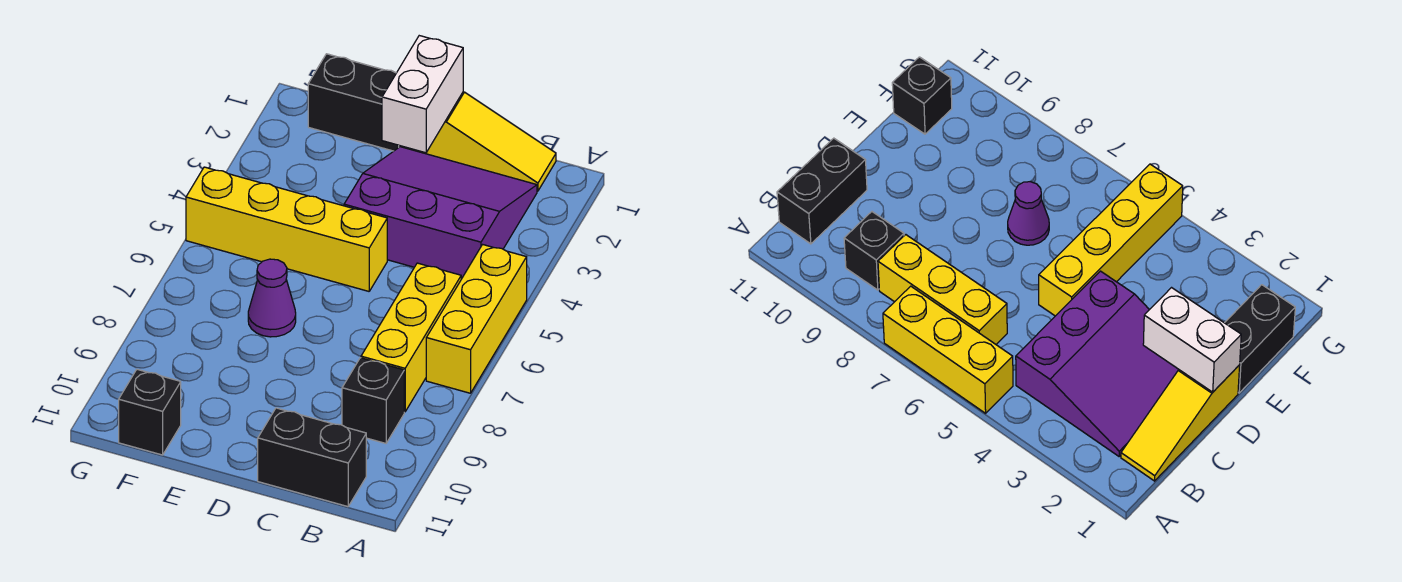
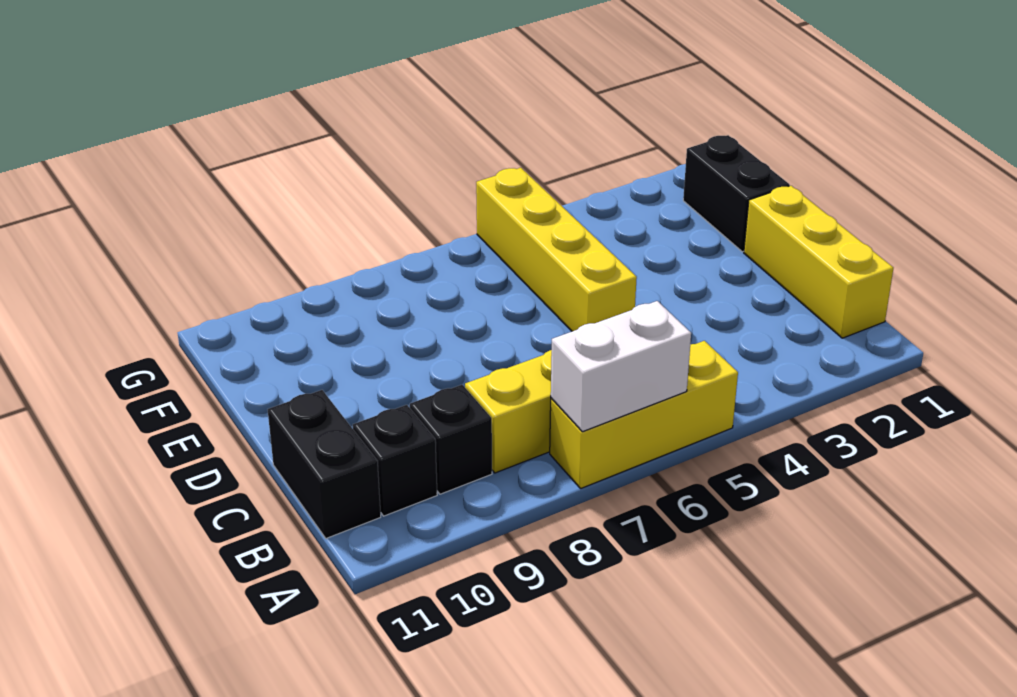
yellow slope B1:D1 level 1 top D -> yellow brick B1:D1 level 1
purple slope B2:D4 level 1 top 4 -> none
white brick D1:D2 level 2 -> white brick A6:A7 level 2
purple cone E7 level 1 -> none
black brick F11 level 1 -> black brick B10 level 1

